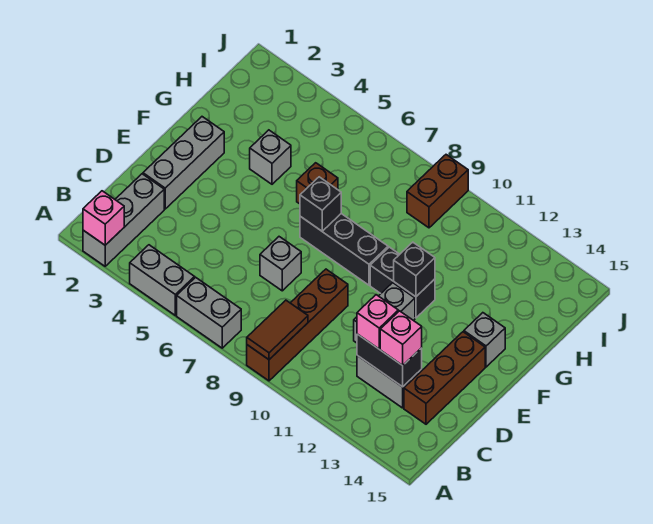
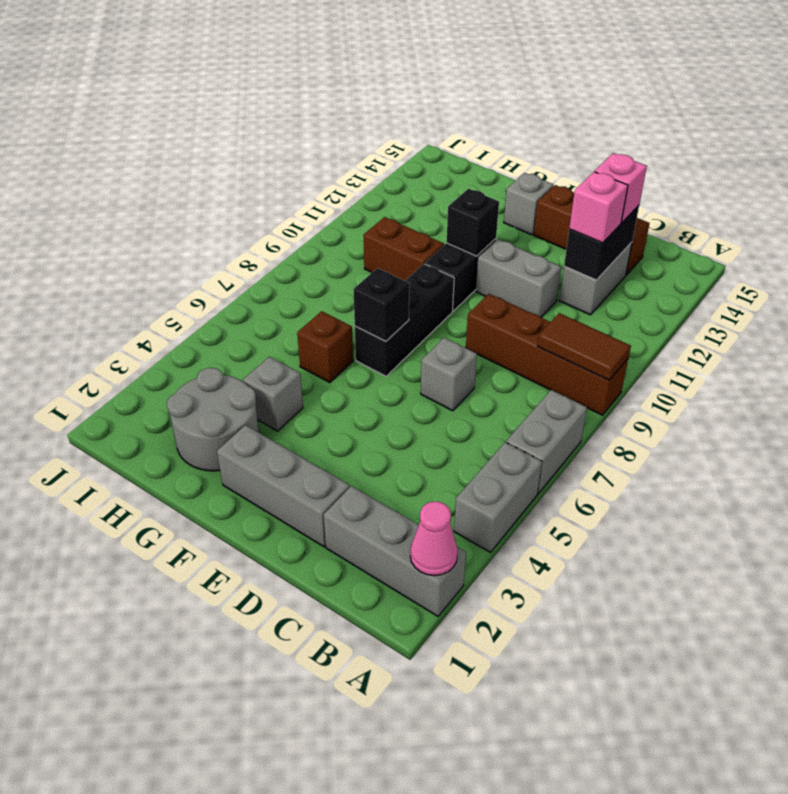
pink brick A2 level 2 -> pink cone A2 level 2
none -> grey round brick G2:H3 level 1
brown brick I9:J9 level 1 -> brown brick G10:H10 level 1

